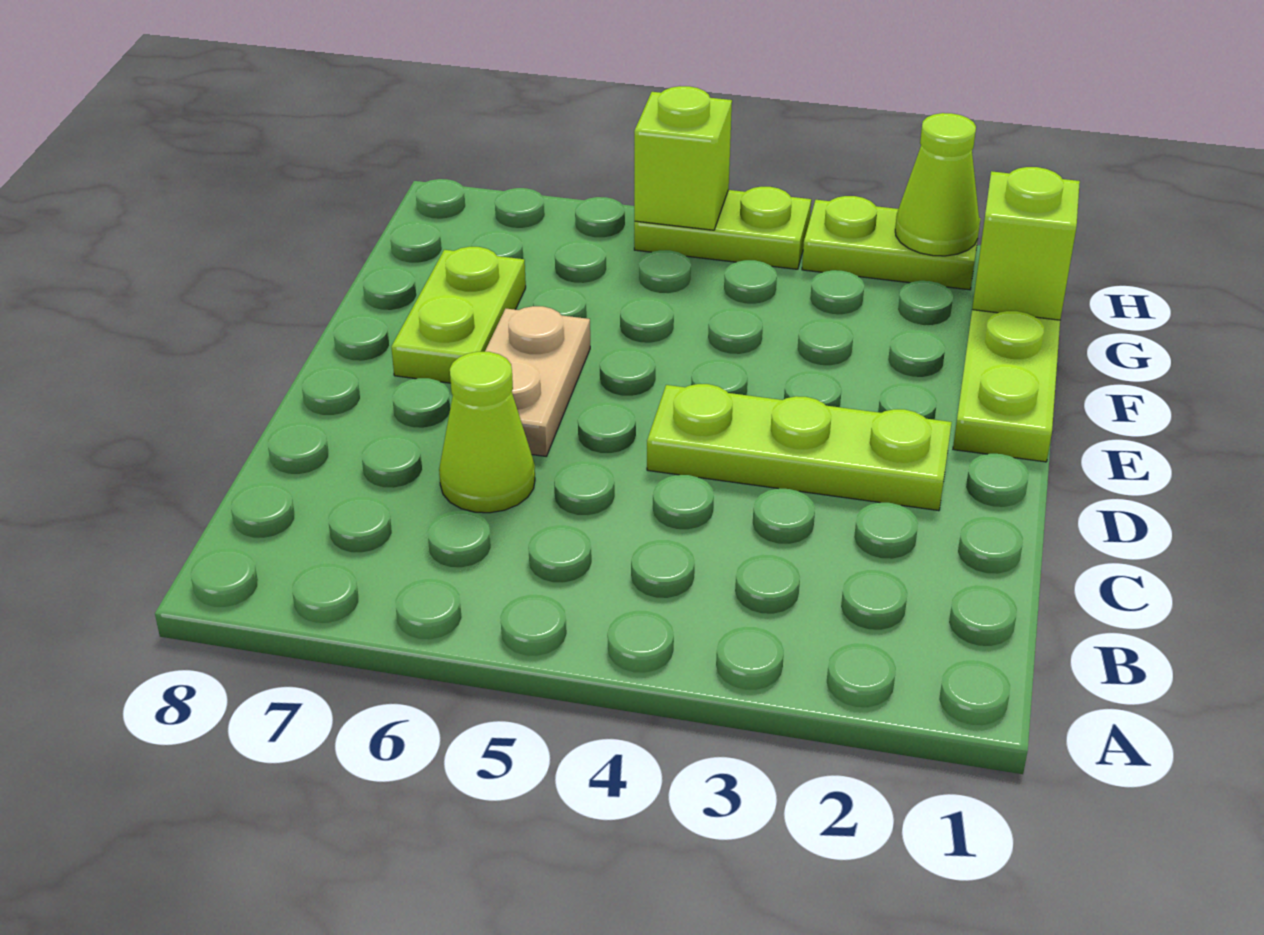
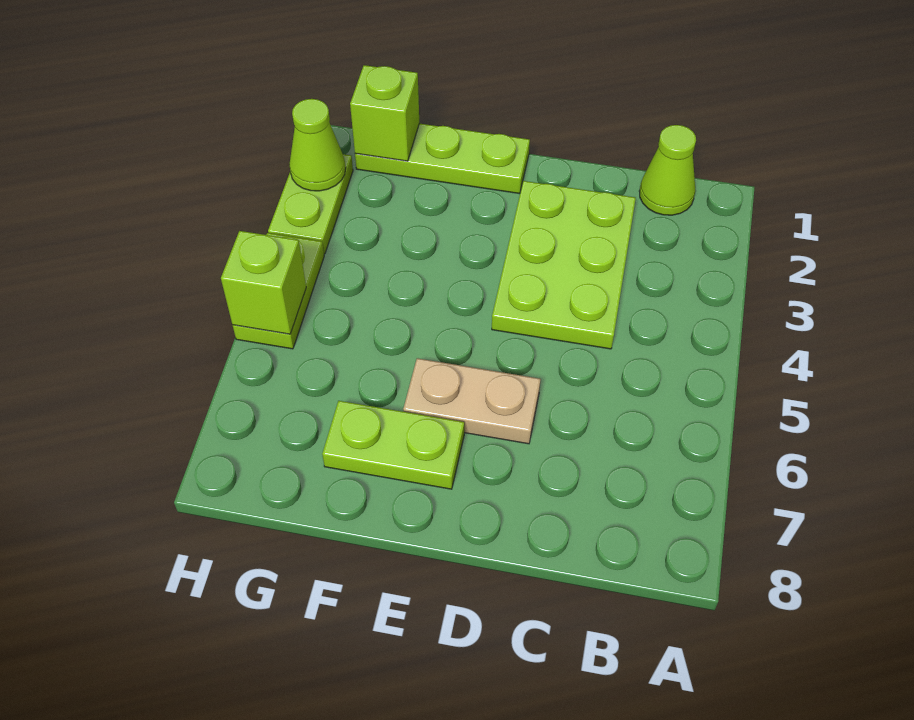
lime cone C6 level 1 -> lime cone B1 level 1
lime plate D2:D4 level 1 -> lime plate C2:D4 level 1

